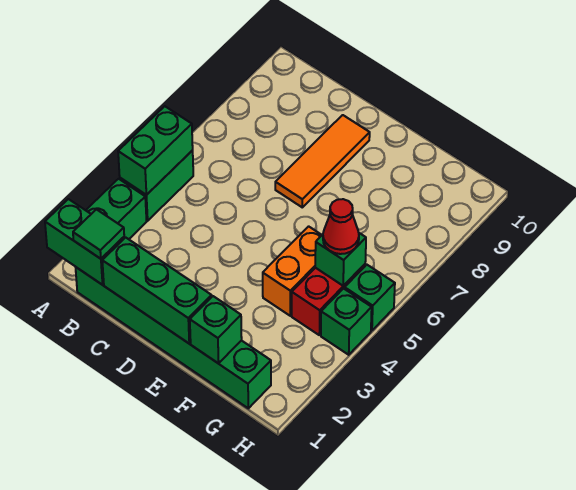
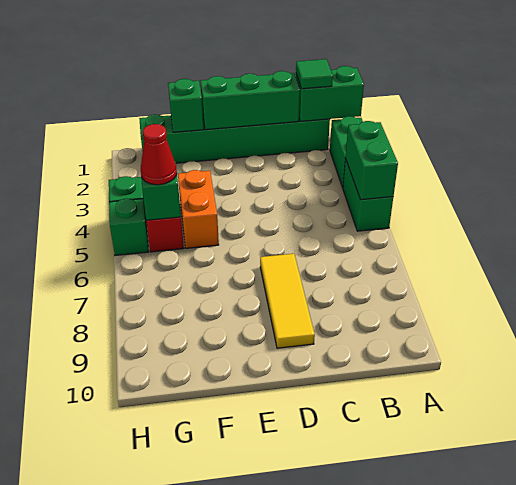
orange tile D7:D9 level 1 -> yellow tile D7:D9 level 1

